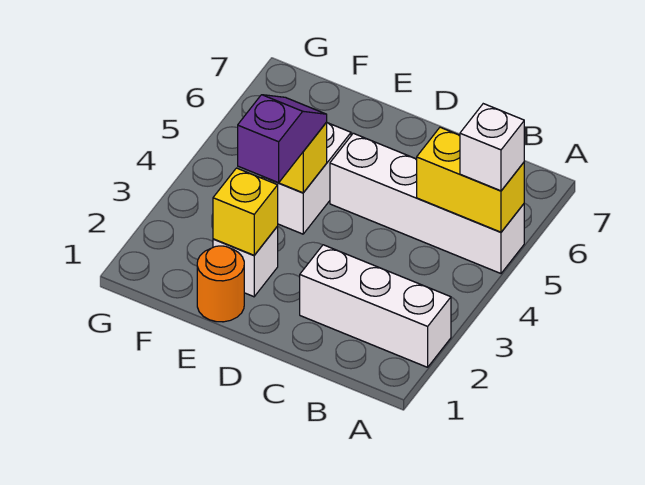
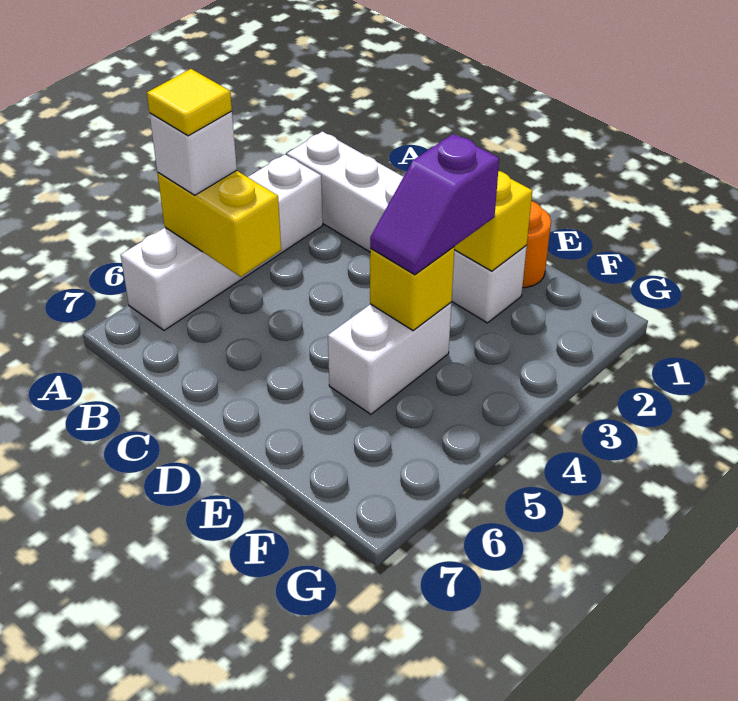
white brick A5:D5 level 1 -> white brick A3:A6 level 1
none -> yellow tile A5 level 4

